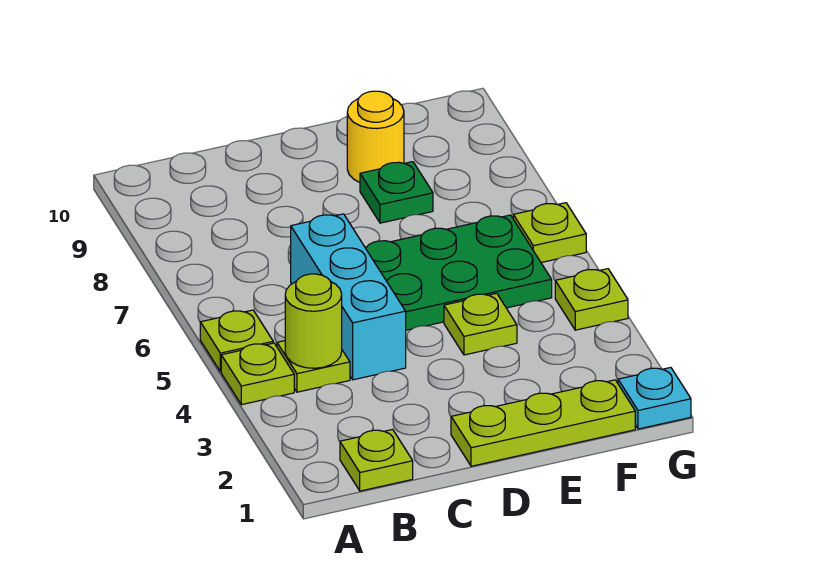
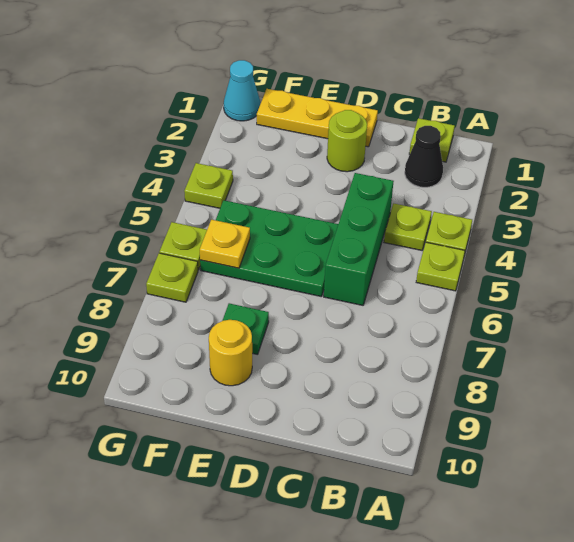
none -> black cone B2 level 1
lime round brick B4 level 2 -> lime round brick D2 level 1
cyan brick C4:C6 level 1 -> green brick C4:C6 level 1
lime plate D1:F1 level 1 -> yellow plate D1:F1 level 1
lime plate E4 level 1 -> lime plate G7 level 1
none -> yellow plate F6 level 2
cyan plate G1 level 1 -> cyan cone G1 level 1

